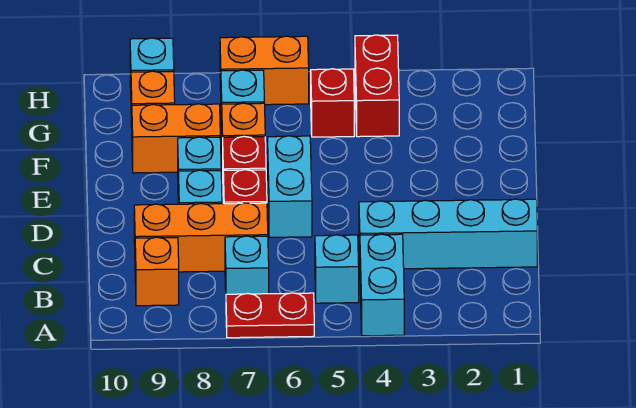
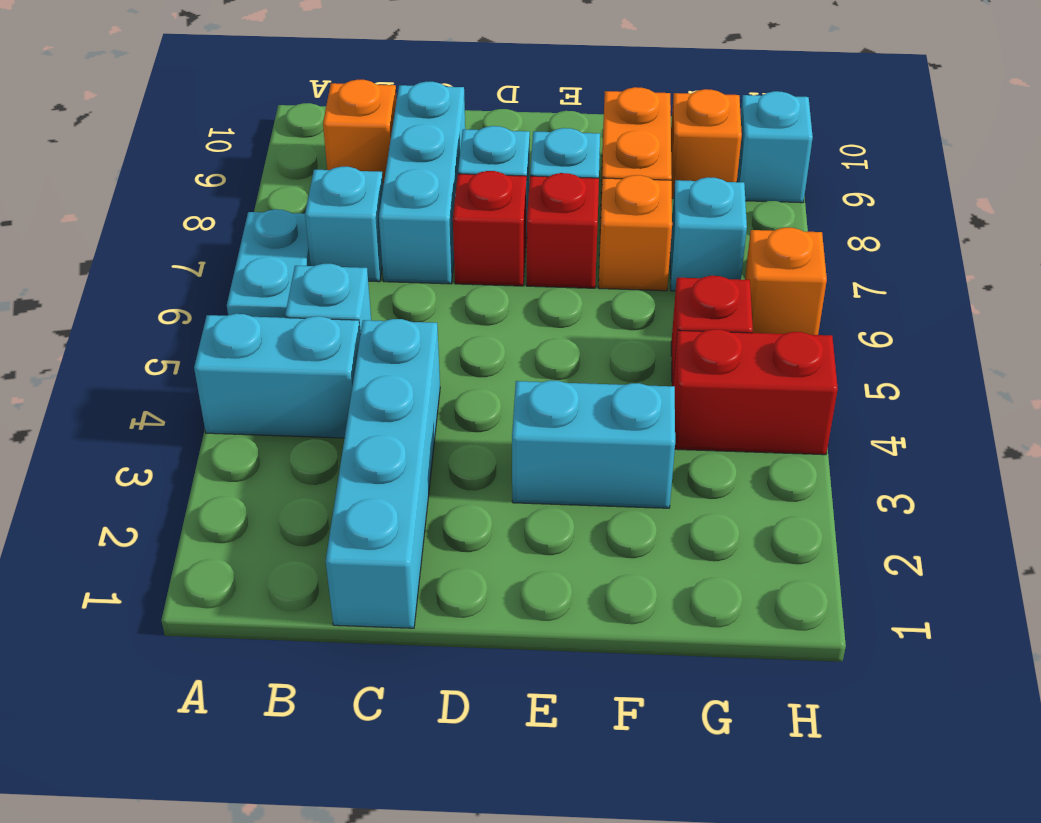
red plate A6:A7 level 1 -> cyan plate A6:A7 level 1
orange brick C7:C9 level 1 -> cyan brick C7:C9 level 1
cyan brick D6:E6 level 1 -> cyan brick E3:F3 level 1
orange brick H6:H7 level 1 -> orange brick H6 level 1

